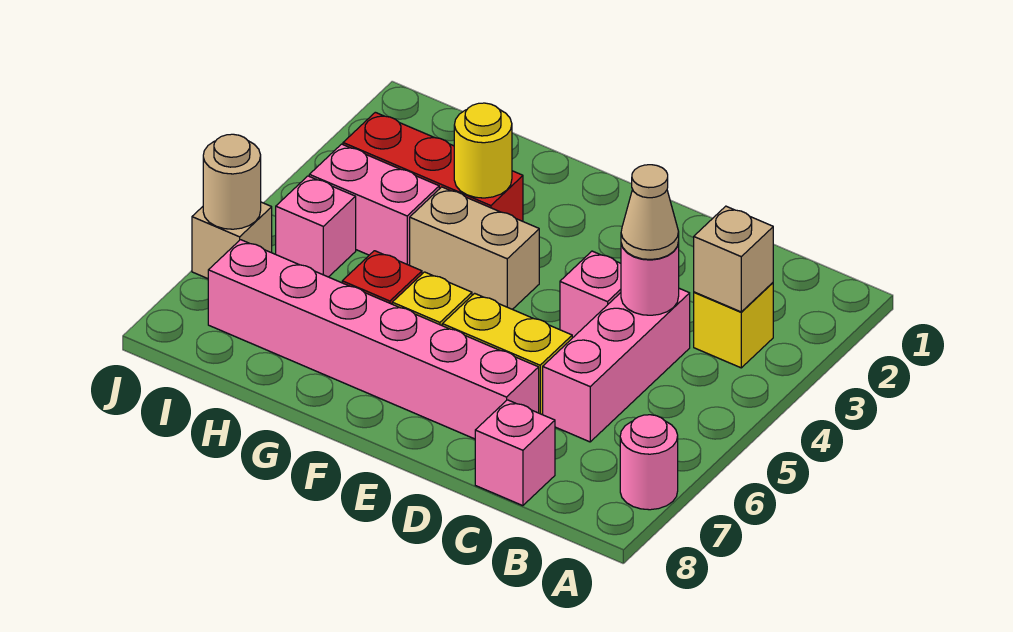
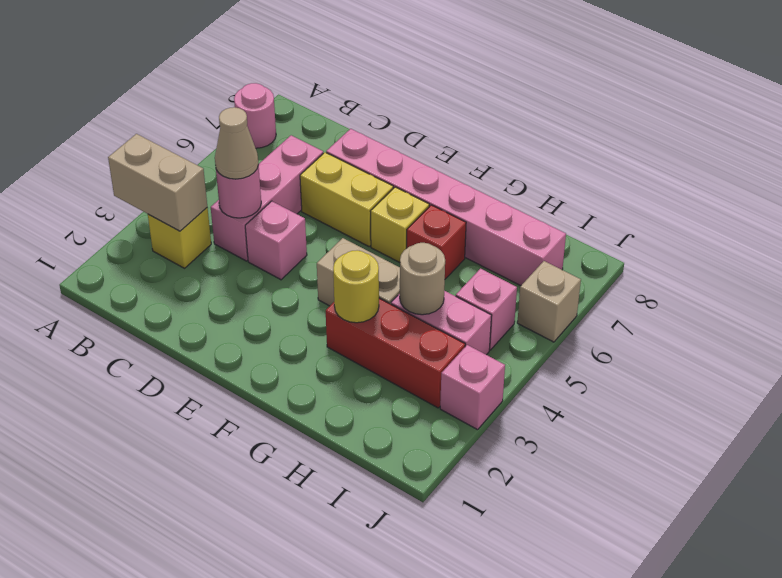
tan brick B3 level 2 -> tan brick A3:B3 level 2
pink brick C8 level 1 -> pink brick J3 level 1
tan round brick J6 level 2 -> tan round brick H4 level 2

